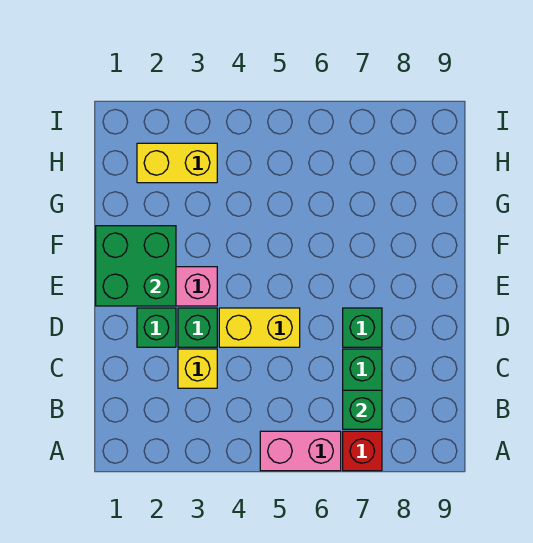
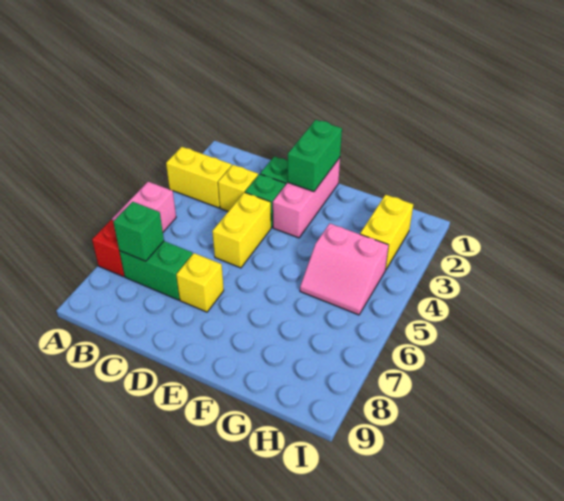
none -> yellow brick A3:B3 level 1
green brick D7 level 1 -> yellow brick D7 level 1
green brick E1:F2 level 2 -> green brick E1:E2 level 2
none -> pink slope G4:H5 level 1 top 4

